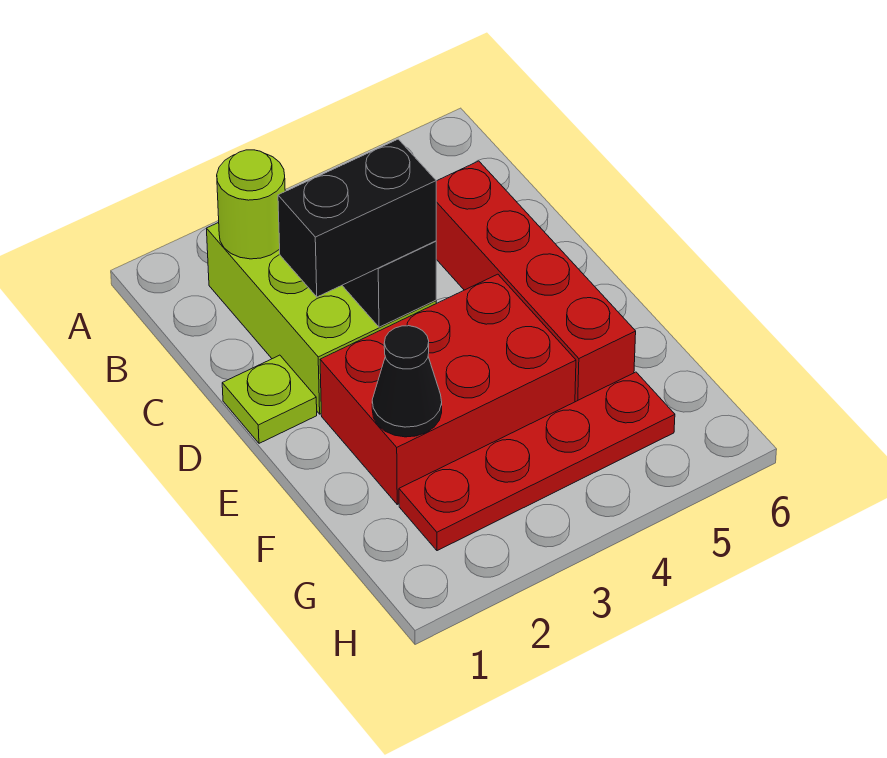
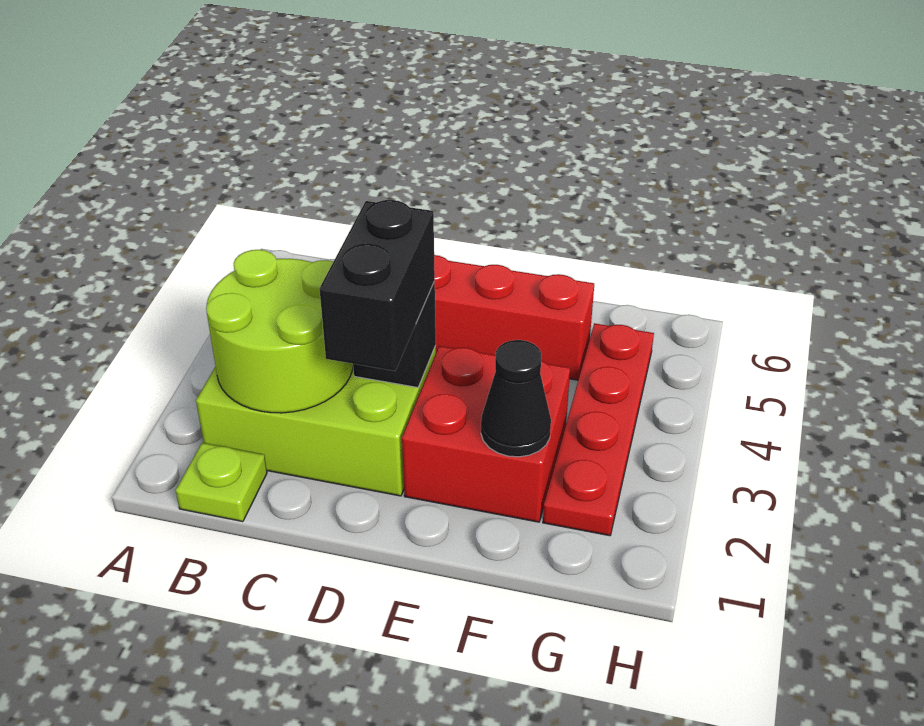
lime round brick B2 level 2 -> lime round brick B2:C3 level 2
lime plate D1 level 1 -> lime plate B1 level 1
red brick E2:F4 level 1 -> red brick E2:F3 level 1

